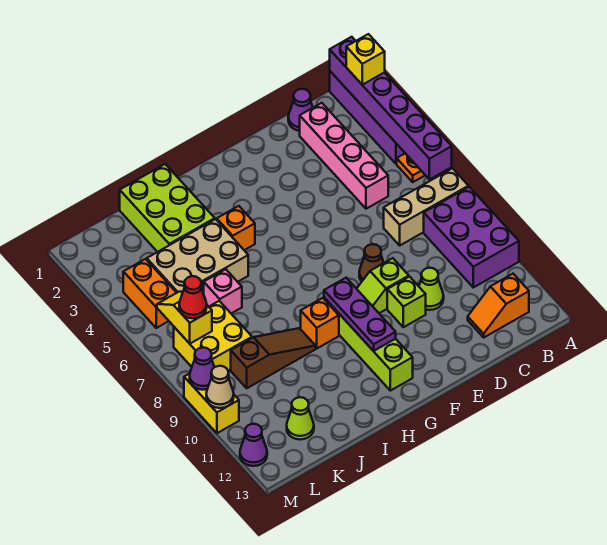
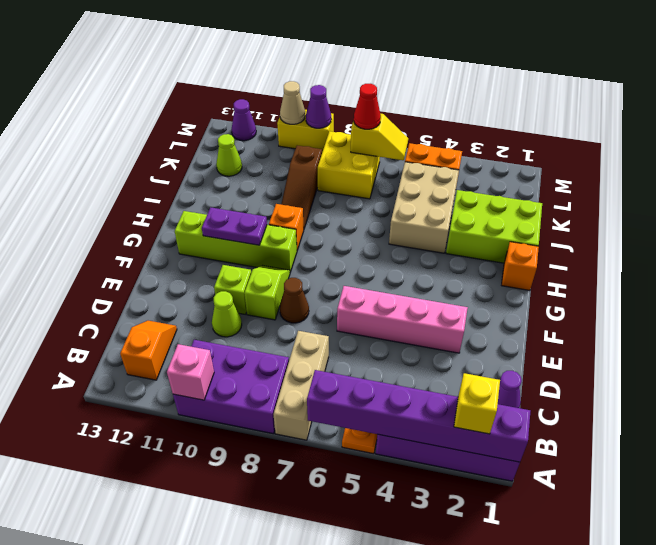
pink brick C2:C5 level 1 -> pink brick E3:E6 level 1
purple plate G9:G11 level 2 -> purple plate G10:G11 level 2
orange brick H4 level 1 -> orange brick H1 level 1
pink brick J6 level 1 -> pink brick A10 level 2

